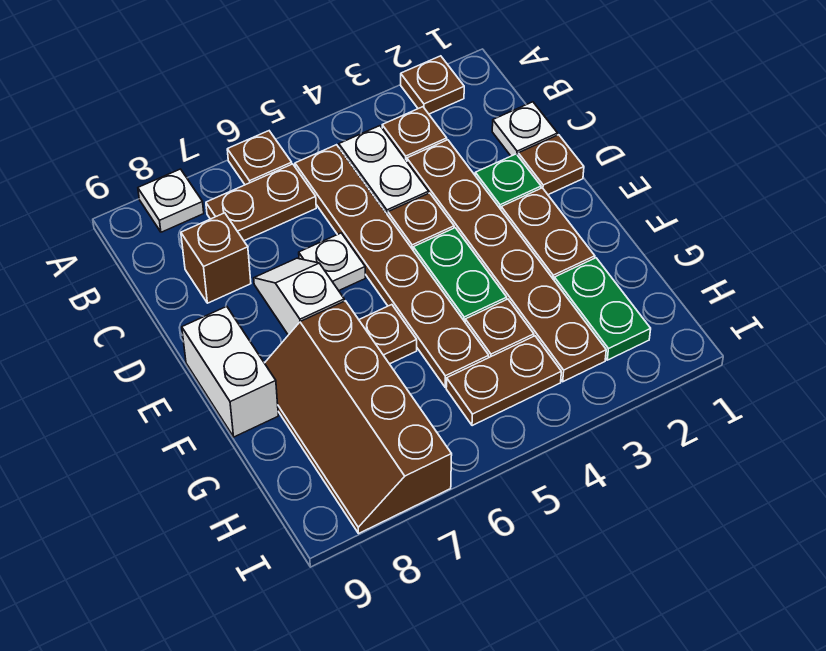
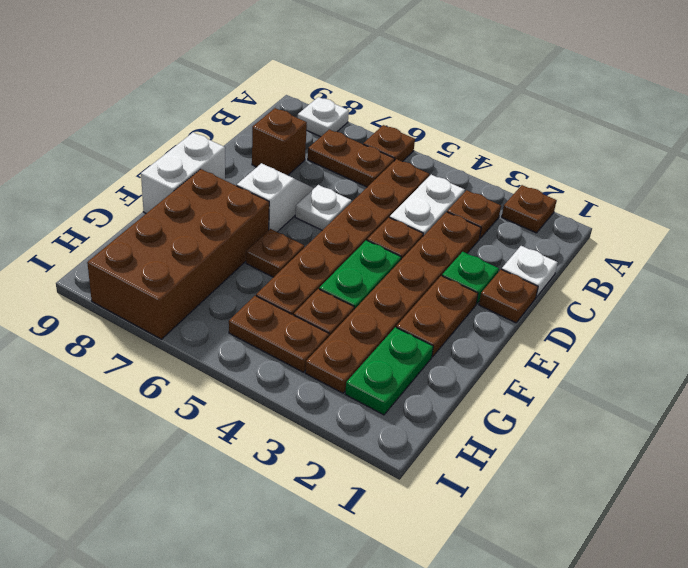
brown slope F7:I8 level 1 top 7 -> brown brick F7:I8 level 1

